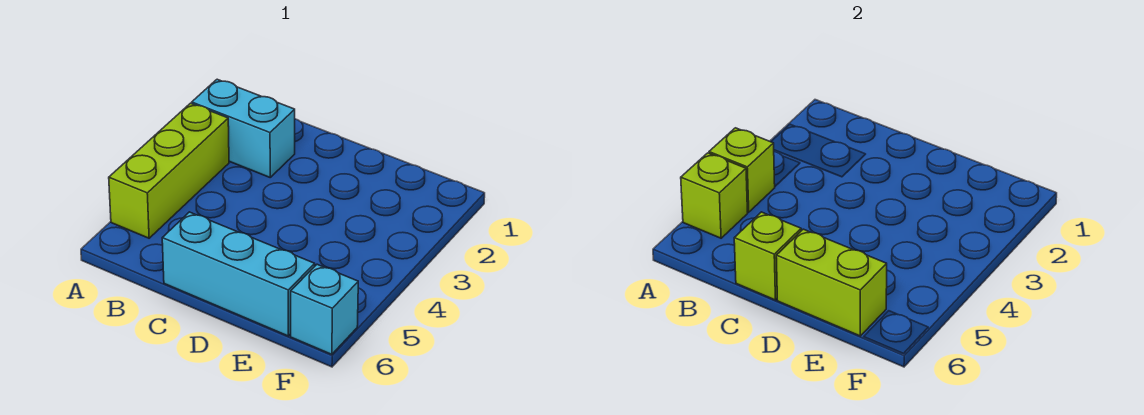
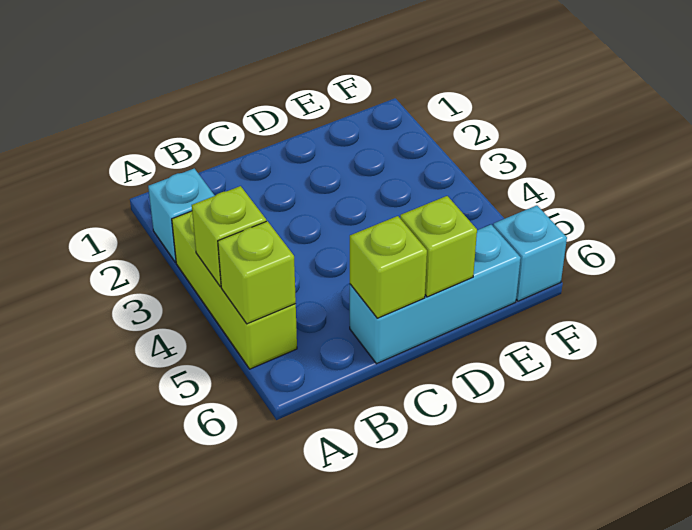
cyan brick A2:B2 level 1 -> cyan brick A2 level 1
lime brick D6:E6 level 2 -> lime brick D6 level 2

